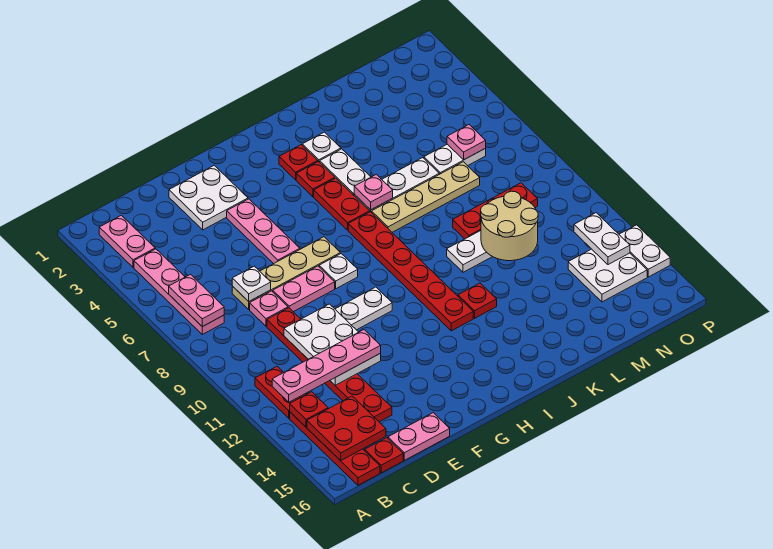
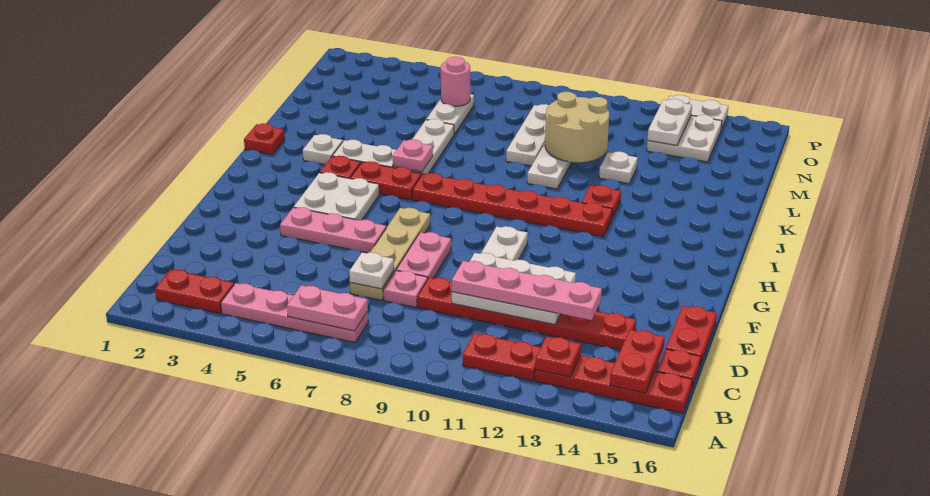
pink plate B2:B3 level 1 -> red plate B2:B3 level 1
pink plate B12:E12 level 3 -> pink plate D10:D13 level 3
red plate B14:C15 level 2 -> red plate B15:C15 level 2
pink plate D16:E16 level 1 -> red plate D16:E16 level 1
white plate E2:F3 level 1 -> white plate G4:H5 level 1
white plate G8 level 1 -> white plate L12 level 1
red plate I3 level 1 -> red plate J1 level 1
tan plate J7:M7 level 1 -> none
red plate L9:N9 level 1 -> white plate L9:N9 level 1
pink plate N6 level 2 -> pink round brick N6 level 2
white plate O12:O13 level 2 -> white plate N13:O13 level 2

